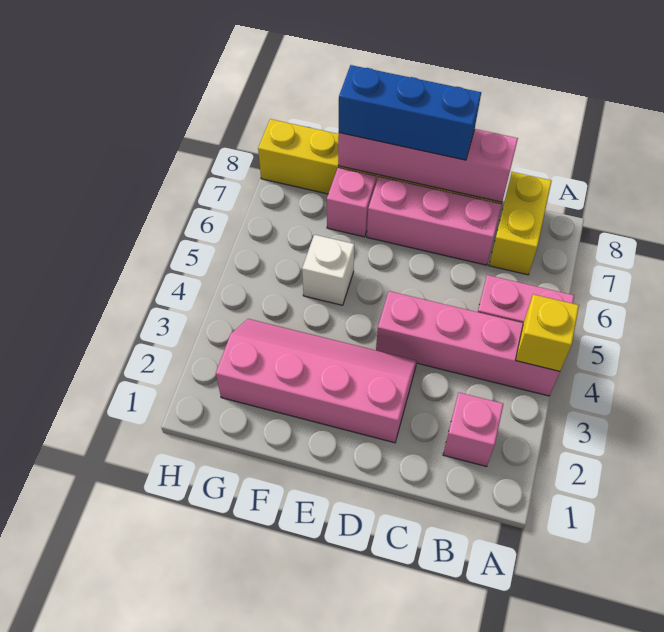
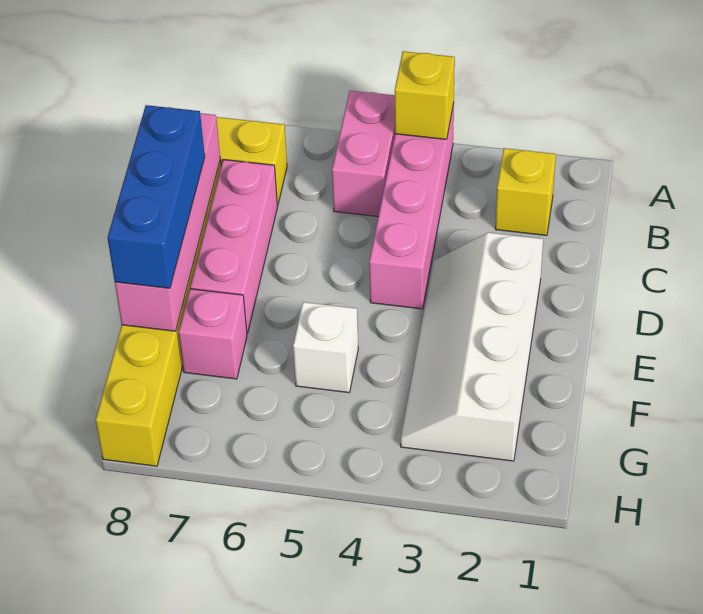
pink brick B2 level 1 -> yellow brick B2 level 1
pink slope D2:G3 level 1 top 2 -> white slope D2:G3 level 1 top 2

